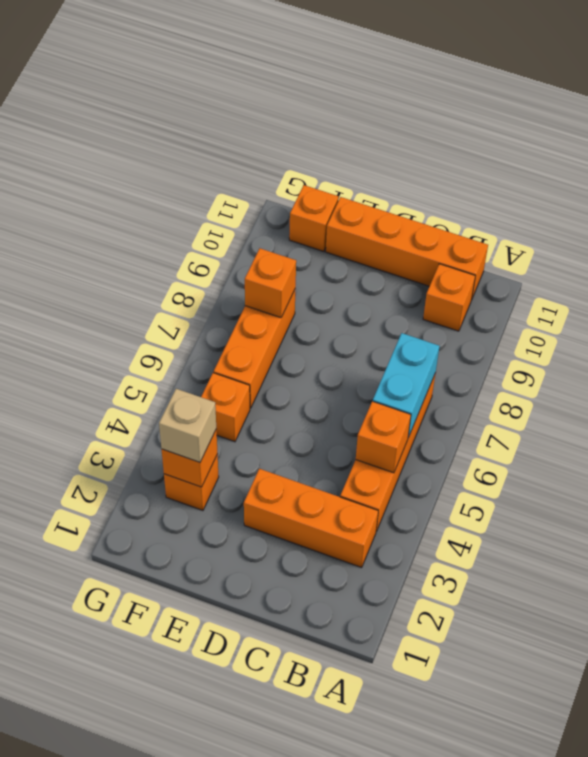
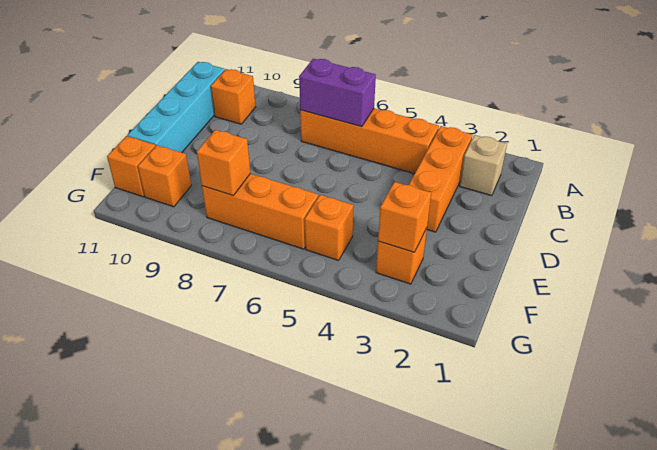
orange brick B5 level 2 -> orange brick F10 level 1
cyan brick B6:B7 level 2 -> purple brick B6:B7 level 2
orange brick B11:E11 level 1 -> cyan brick B11:E11 level 1
tan brick F3 level 3 -> tan brick B2 level 1

